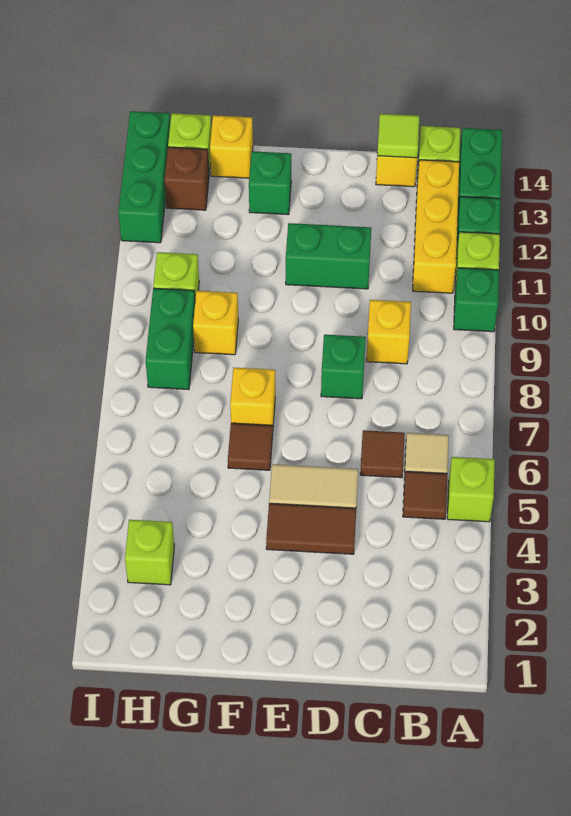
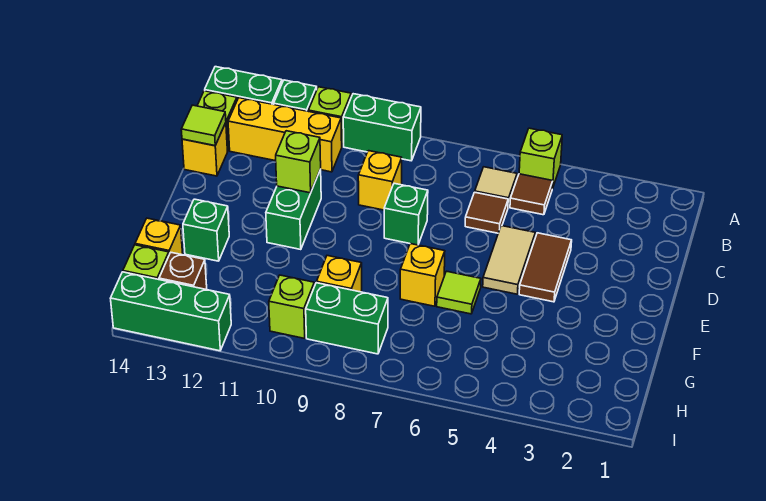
green brick A10 level 1 -> green brick A9:A10 level 1
brown tile F6 level 1 -> lime tile F6 level 1
lime brick H3 level 1 -> lime brick D11 level 2

